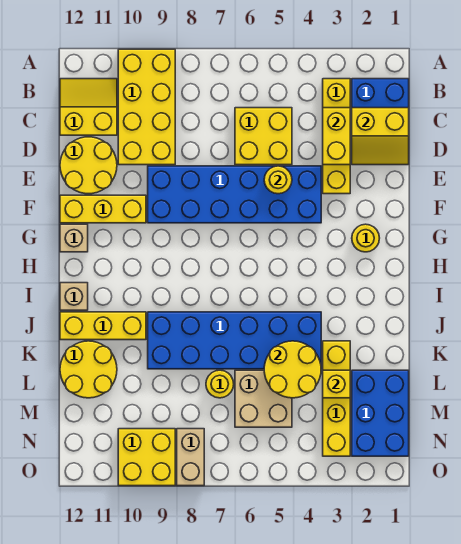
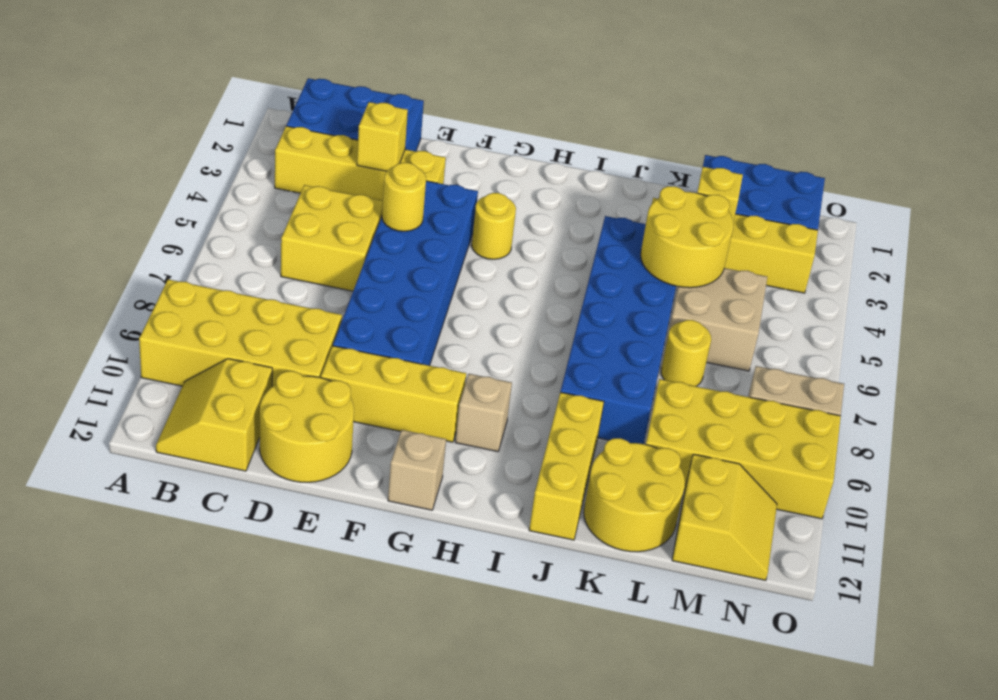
yellow slope C1:D2 level 2 top C -> yellow slope M11:N12 level 1 top M
yellow brick C3:D3 level 2 -> yellow brick D3 level 2
yellow brick F10:F12 level 1 -> yellow brick E10:G10 level 1
yellow round brick G2 level 1 -> yellow round brick G4 level 1
tan brick I12 level 1 -> tan brick H10 level 1
yellow brick N9:O10 level 1 -> yellow brick L9:O10 level 1

